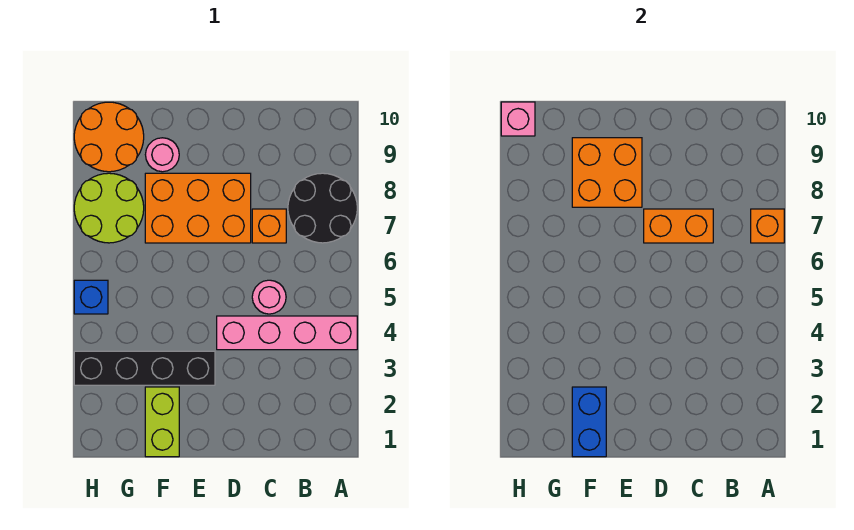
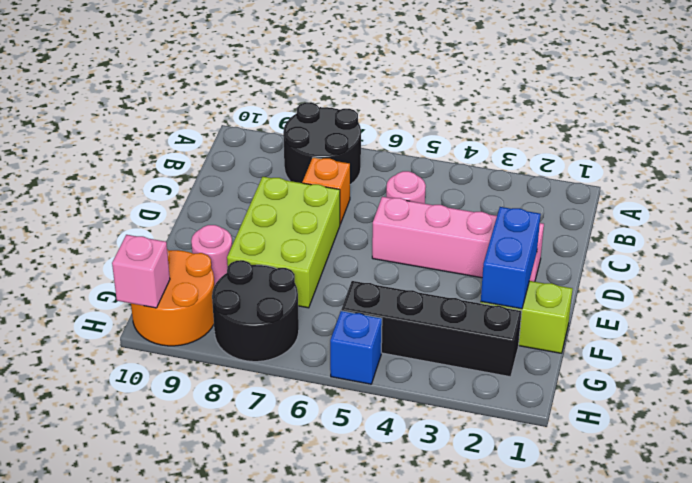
pink brick A4:D4 level 1 -> pink brick D2:D5 level 1
orange brick A7 level 2 -> none
orange brick C7:D7 level 2 -> none
orange brick D7:F8 level 1 -> lime brick D7:F8 level 1
black brick E3:H3 level 1 -> black brick G2:G5 level 1
orange brick E8:F9 level 2 -> none
blue brick F1:F2 level 2 -> blue brick E2:F2 level 2
lime round brick G7:H8 level 1 -> black round brick G7:H8 level 1

